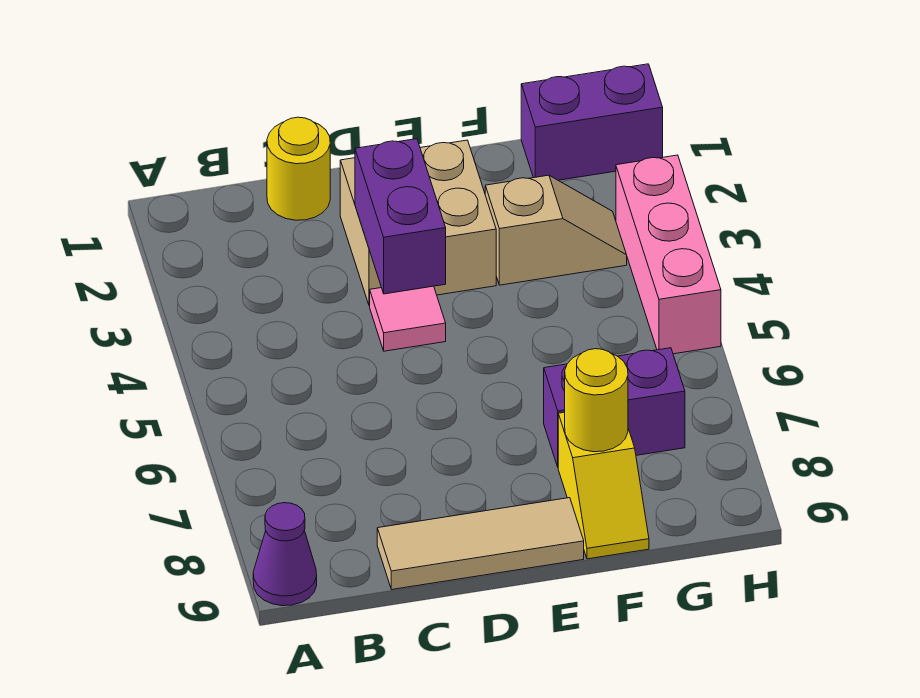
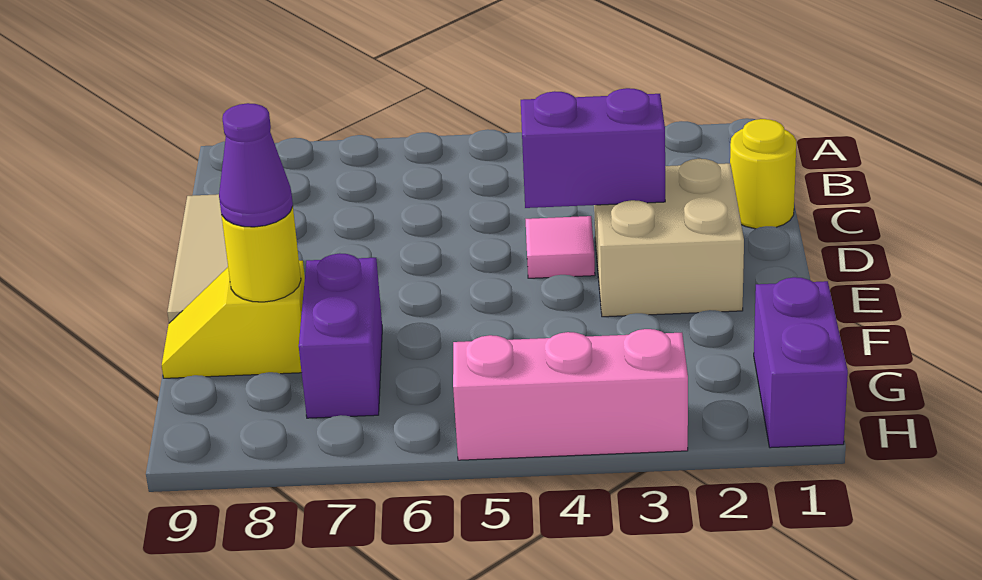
purple cone A9 level 1 -> purple cone F8 level 3
tan slope F3:G3 level 1 top F -> none

